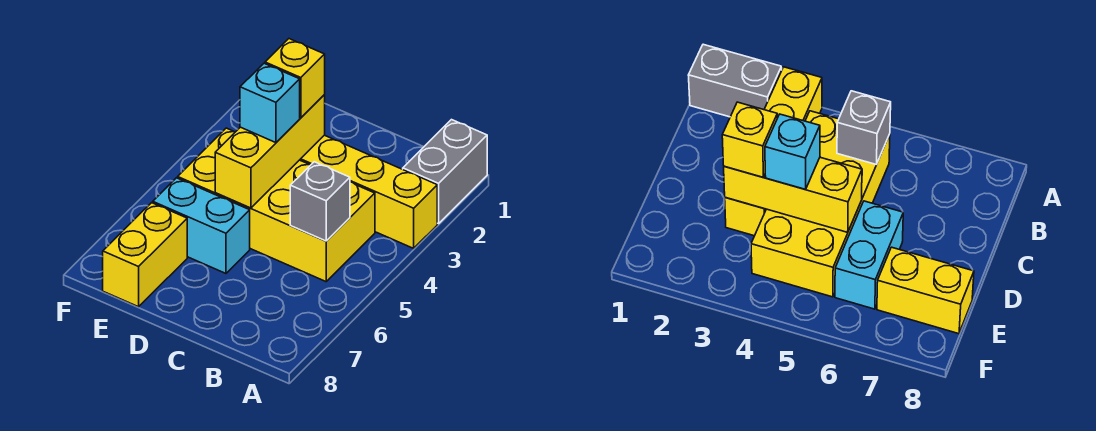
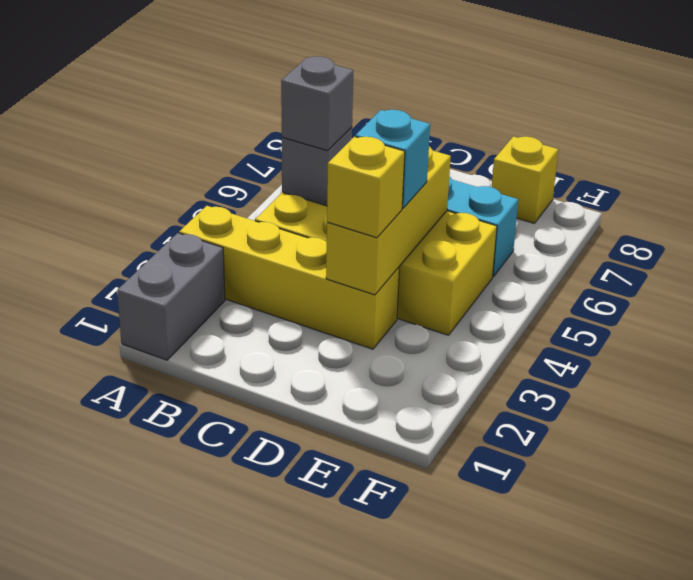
none -> grey brick B5 level 3
yellow brick E7:E8 level 1 -> yellow brick E8 level 1

